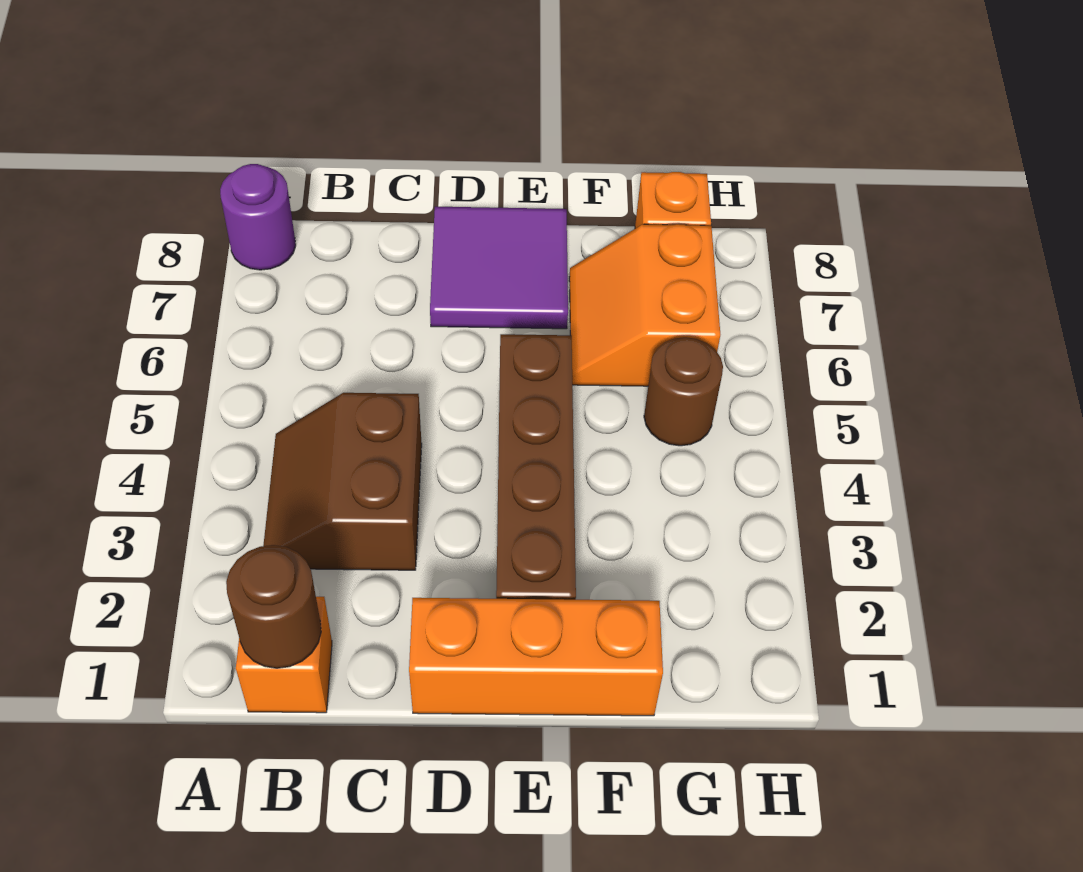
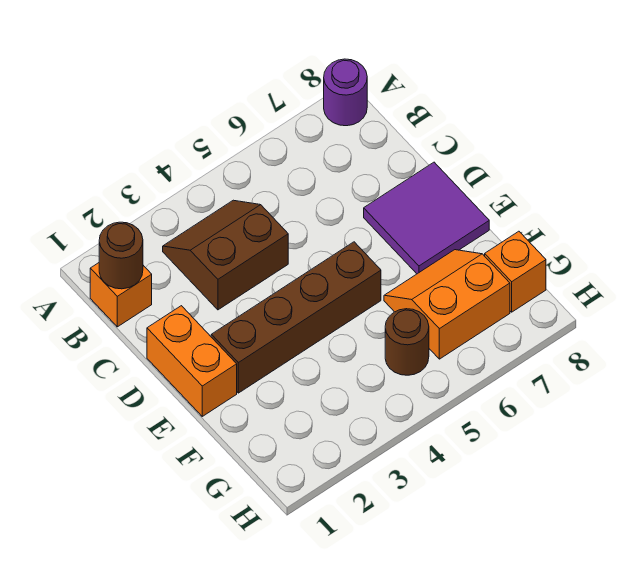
orange brick D1:F1 level 1 -> orange brick D1:E1 level 1

